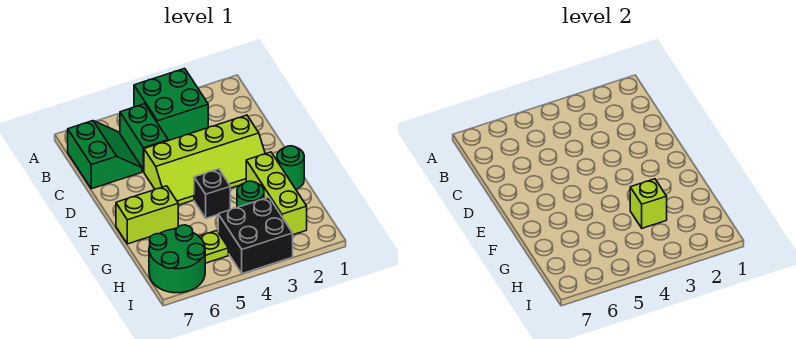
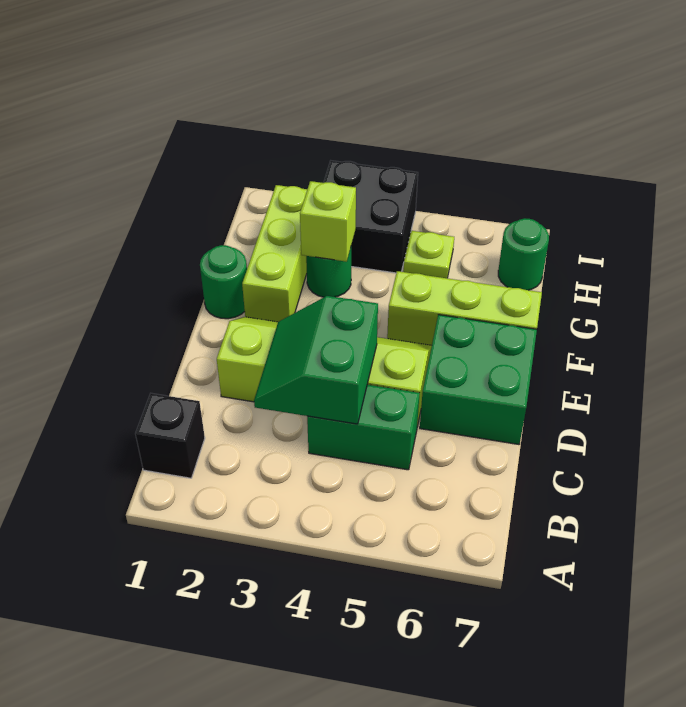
green brick A3:B4 level 1 -> green brick D6:E7 level 1
green brick B5:C5 level 1 -> green brick C4:C5 level 1
green slope B6:C7 level 1 top 7 -> green slope C3:D4 level 2 top 4
black brick F4 level 1 -> black brick B1 level 1
lime brick F6:F7 level 1 -> lime brick F5:F7 level 1
green round brick H6:I7 level 1 -> green round brick H7 level 1

